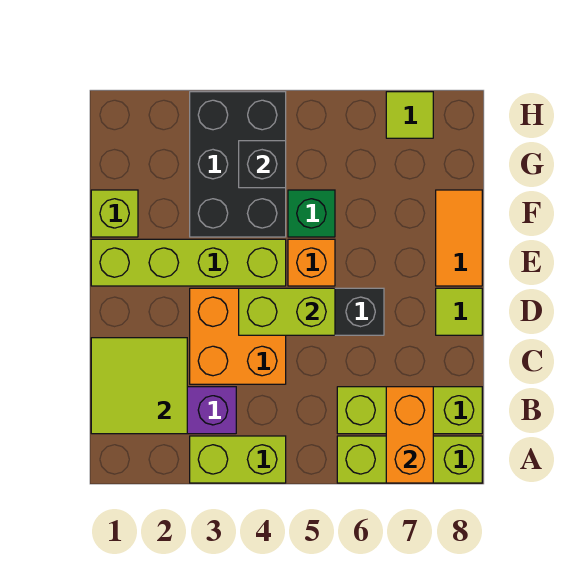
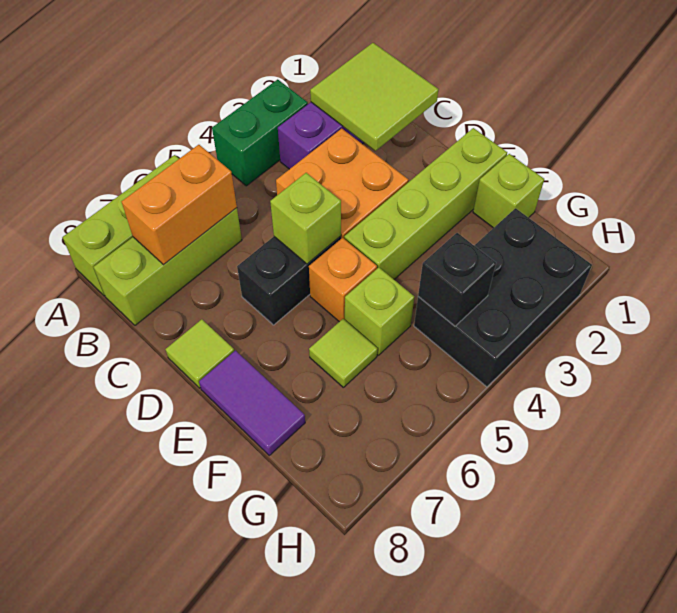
lime brick A3:A4 level 1 -> green brick A3:A4 level 1
orange brick A7:B7 level 2 -> orange brick B6:B7 level 2
lime brick D4:D5 level 2 -> lime brick D5 level 2
orange tile E8:F8 level 1 -> purple tile E8:F8 level 1
black brick F3:H4 level 1 -> black brick G2:H4 level 1
green brick F5 level 1 -> lime brick F5 level 1
lime tile H7 level 1 -> lime tile F6 level 1

